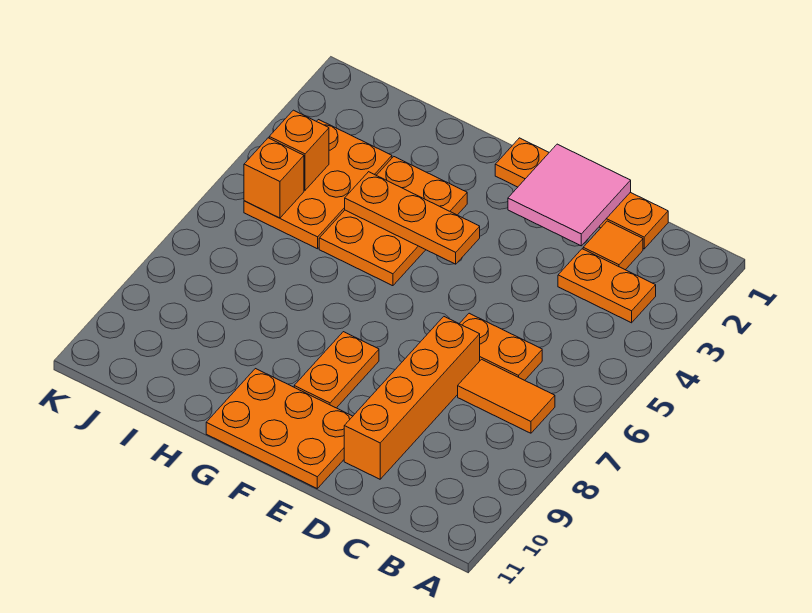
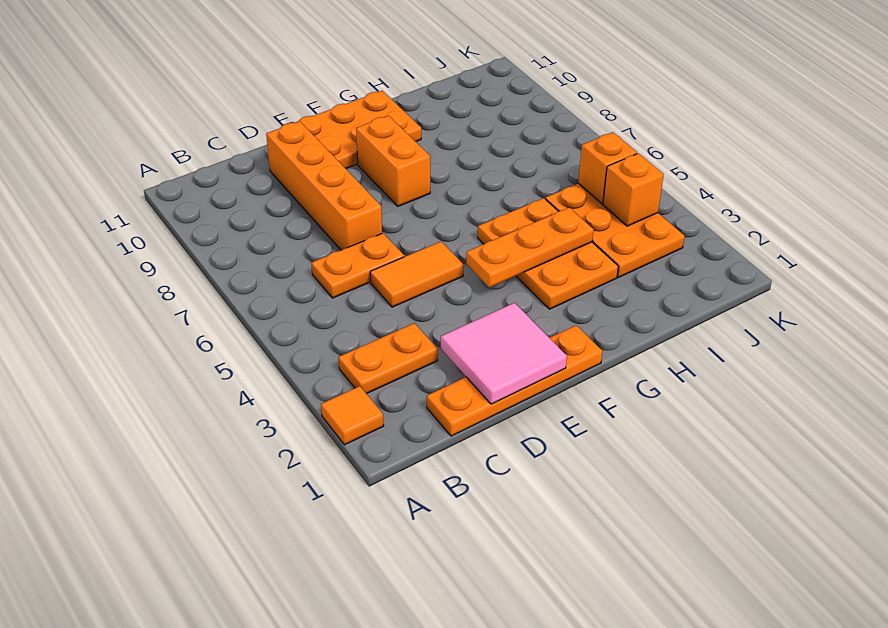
orange tile B7:C7 level 1 -> orange tile D5:E5 level 1
orange tile C2 level 1 -> orange tile A2 level 1
orange plate F8:F9 level 1 -> orange brick F8:F9 level 1

